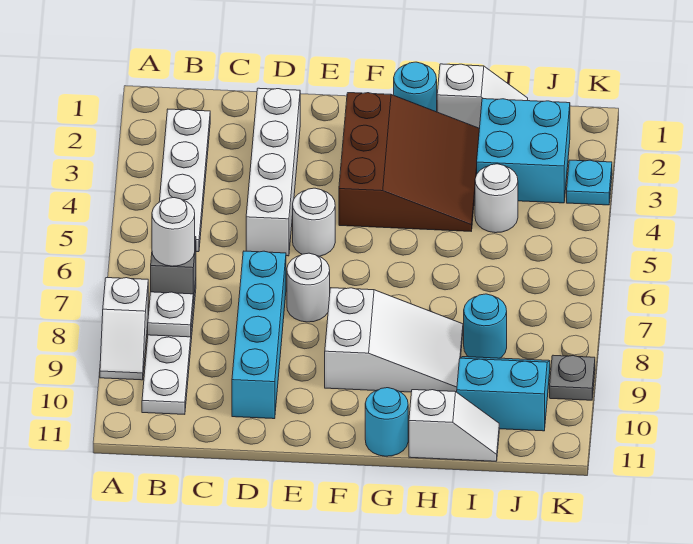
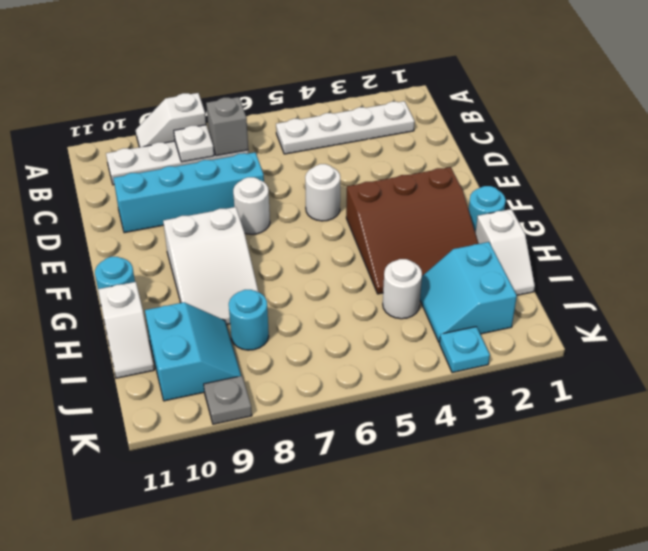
white round brick B7 level 3 -> none
white brick D2:D5 level 1 -> none
cyan brick I2:J3 level 1 -> cyan slope I2:J3 level 1 top 2

